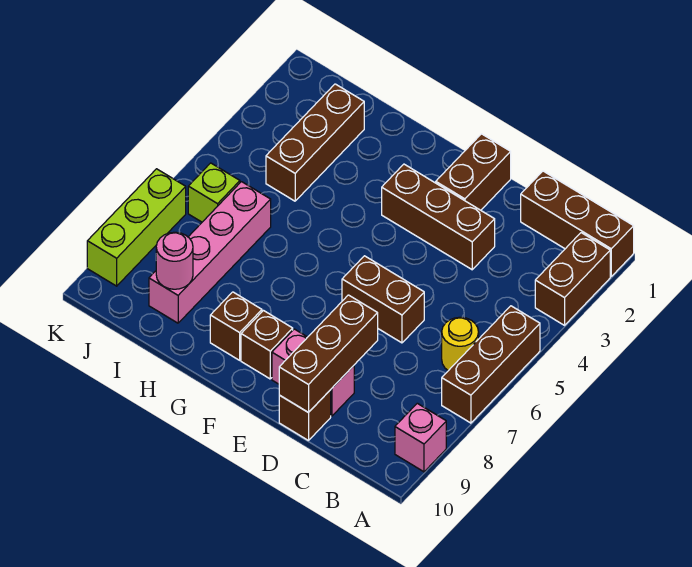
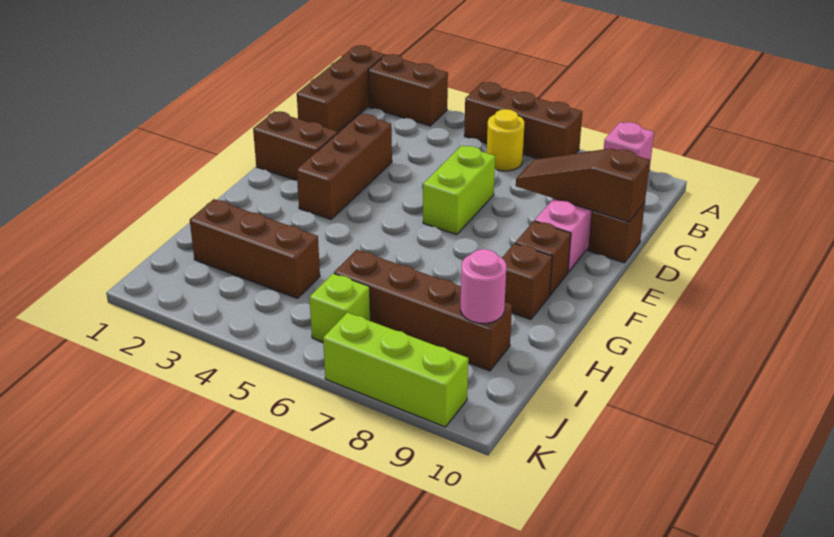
brown brick D6:E6 level 1 -> lime brick D6:E6 level 1
brown brick D8:D10 level 2 -> brown slope D8:D10 level 2 top 10
pink brick I6:I9 level 1 -> brown brick I6:I9 level 1

